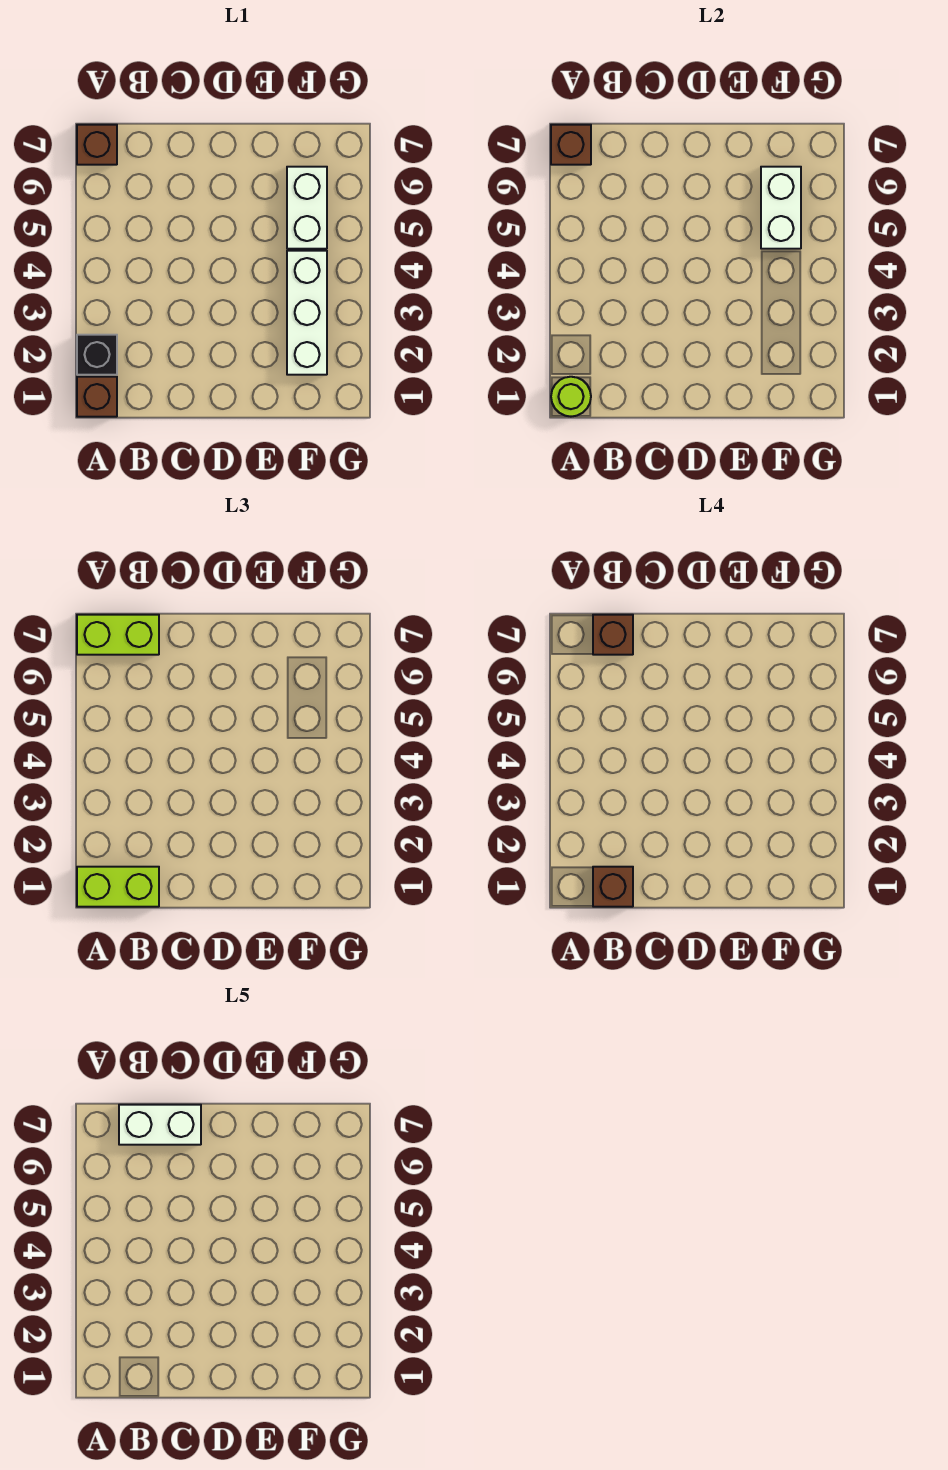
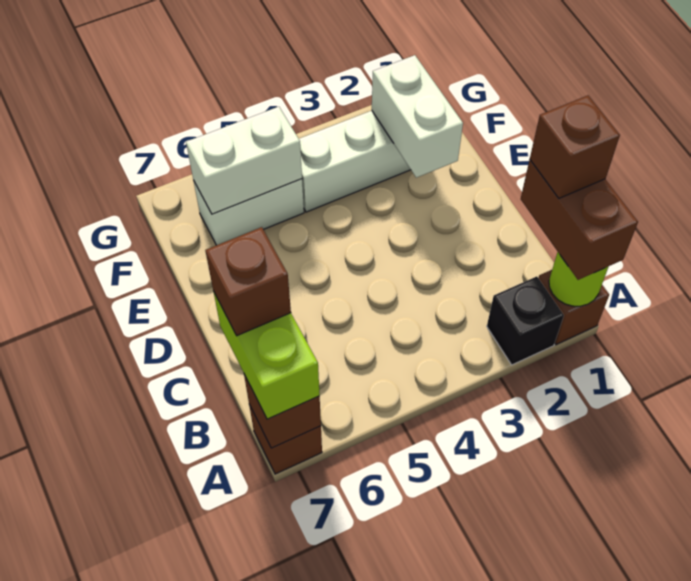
lime brick A1:B1 level 3 -> brown brick A1:B1 level 3
white brick B7:C7 level 5 -> white brick E2:F2 level 2

